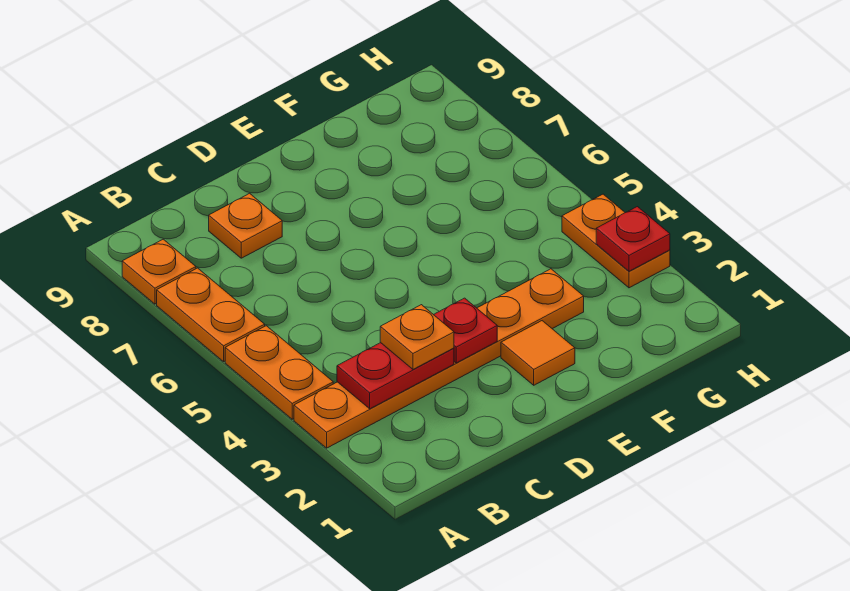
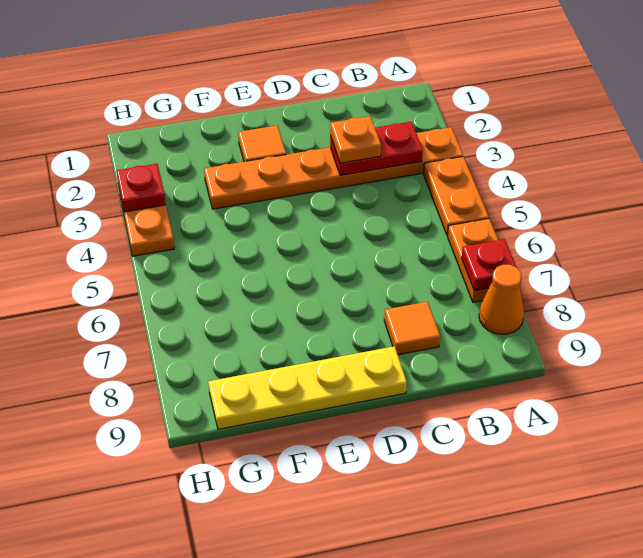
orange plate A8 level 1 -> orange cone A8 level 1
orange plate C8 level 1 -> orange tile C8 level 1
red plate D3 level 2 -> red plate A7 level 2
none -> yellow plate D9:G9 level 1

